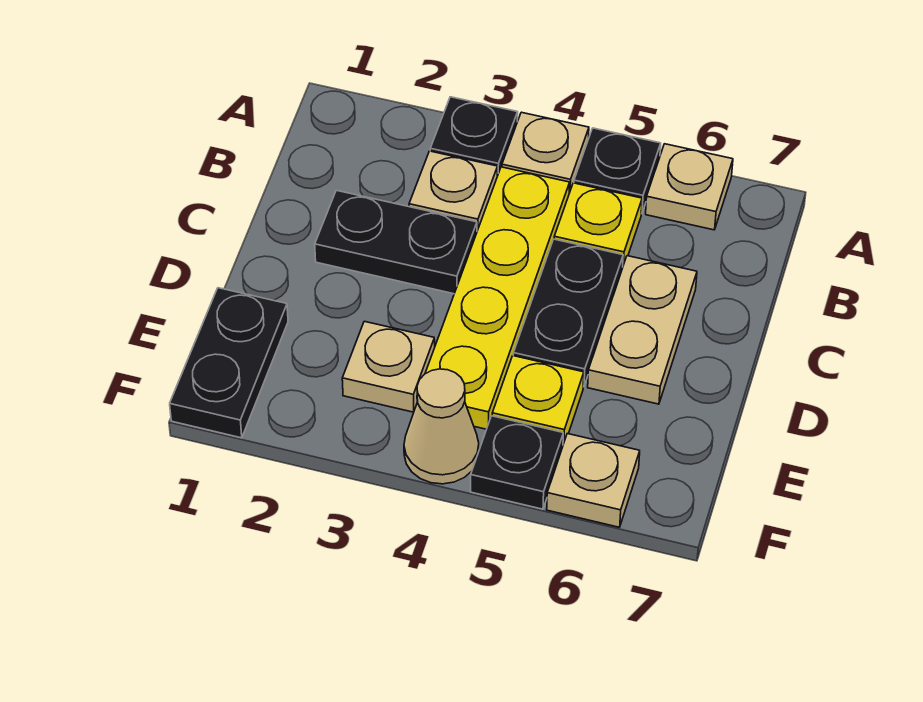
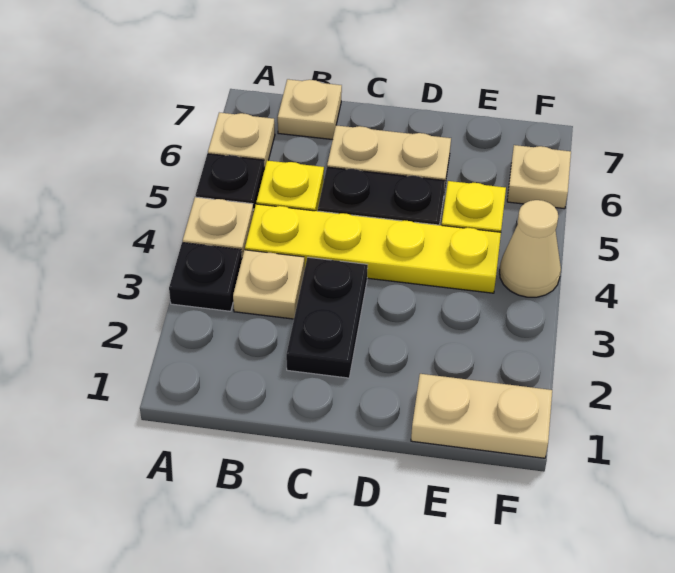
black plate E1:F1 level 1 -> tan plate E1:F1 level 1
tan plate E3 level 1 -> tan plate B7 level 1
black plate F5 level 1 -> none

